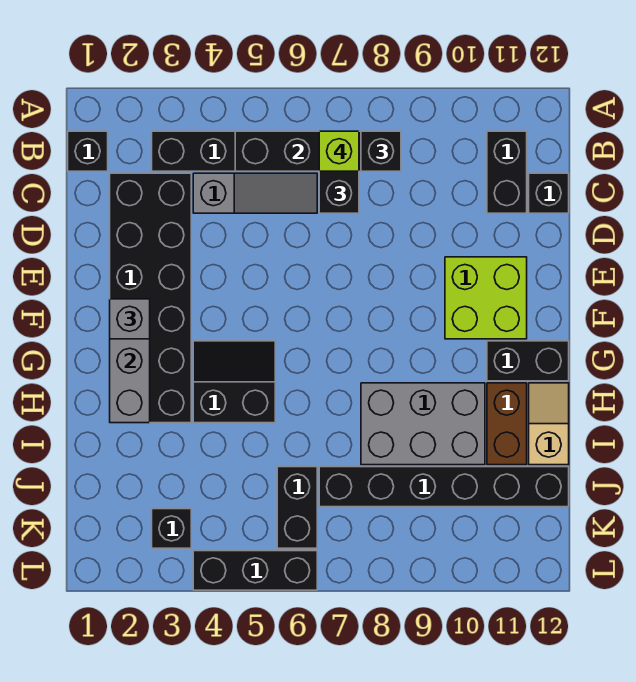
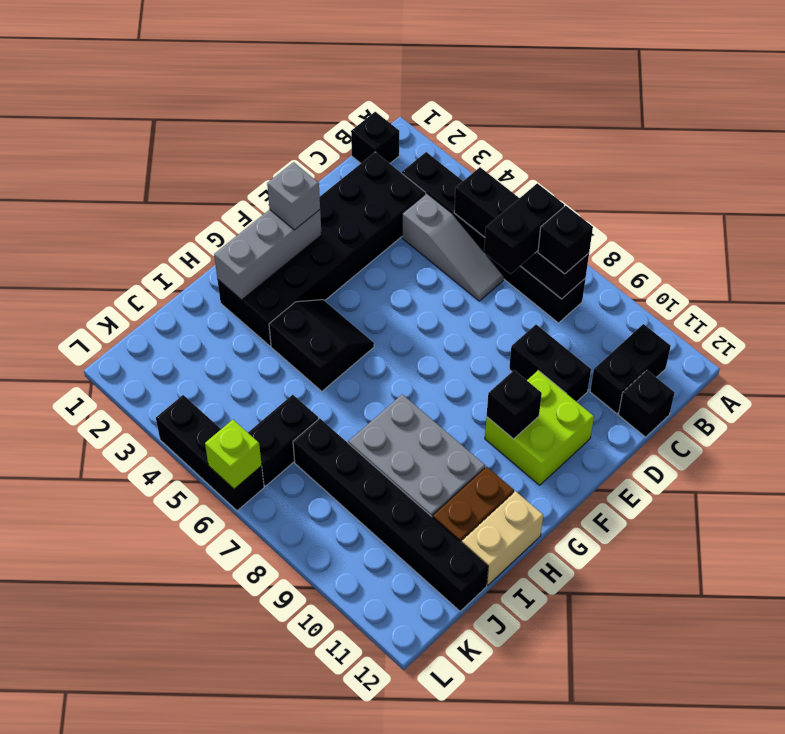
lime brick B7 level 4 -> lime brick L6 level 2
black brick G11:G12 level 1 -> black brick D9:D10 level 1
tan slope H12:I12 level 1 top I -> tan brick H12:I12 level 1
black brick K3 level 1 -> black brick F10 level 2

